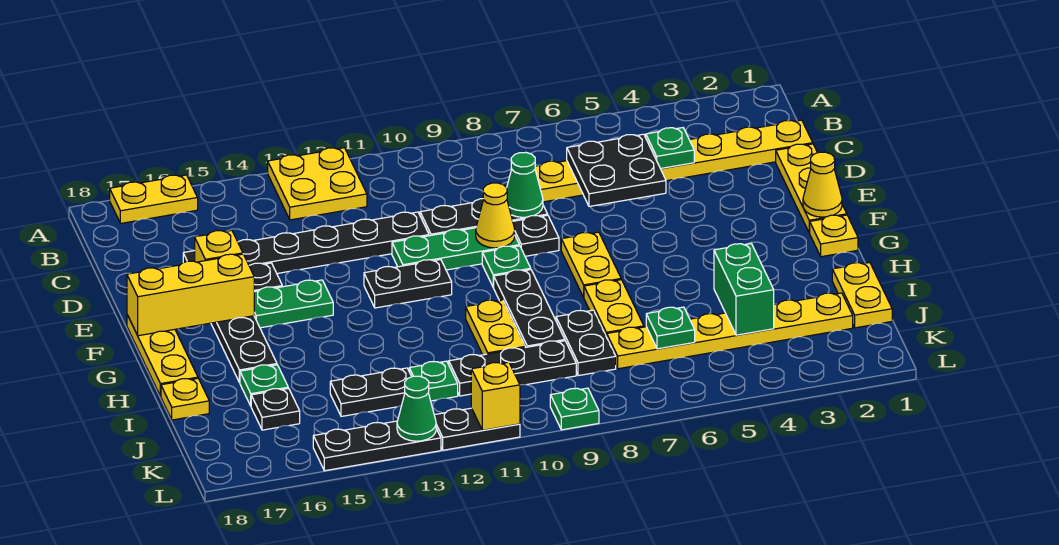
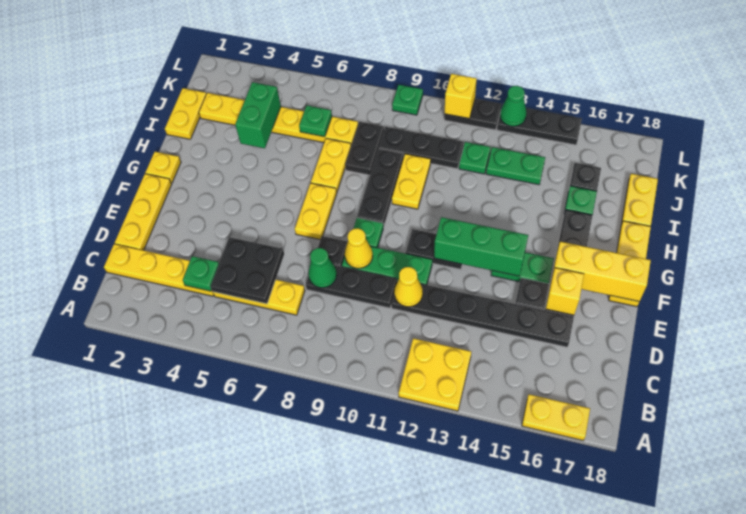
yellow cone F1 level 2 -> yellow cone D11 level 2
none -> green brick F12:F14 level 2
yellow plate I18 level 1 -> yellow plate I18:J18 level 1
black plate J13:J14 level 1 -> green plate J13:J14 level 1

